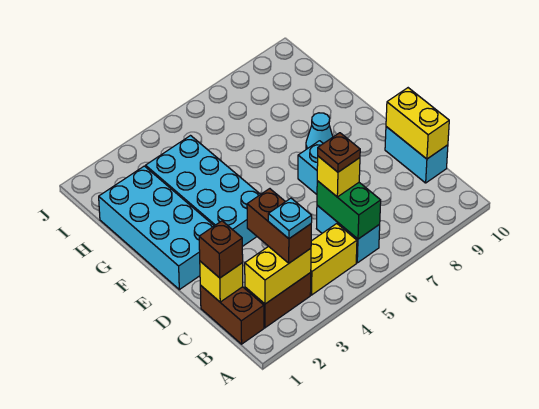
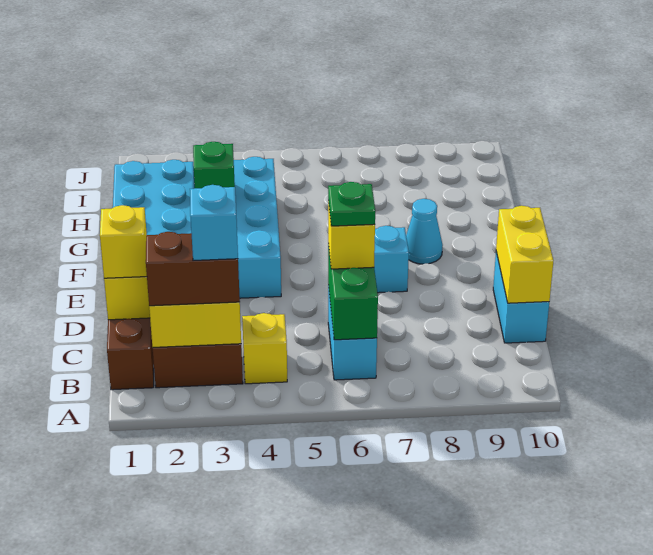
brown brick B3:C3 level 3 -> brown brick B2:B3 level 3
cyan plate B3 level 4 -> cyan brick B3 level 4
yellow brick B4:B5 level 1 -> yellow brick B4 level 1
brown brick C1 level 3 -> yellow brick C1 level 3
brown plate C6 level 4 -> green plate C6 level 4
none -> green brick G3 level 2

